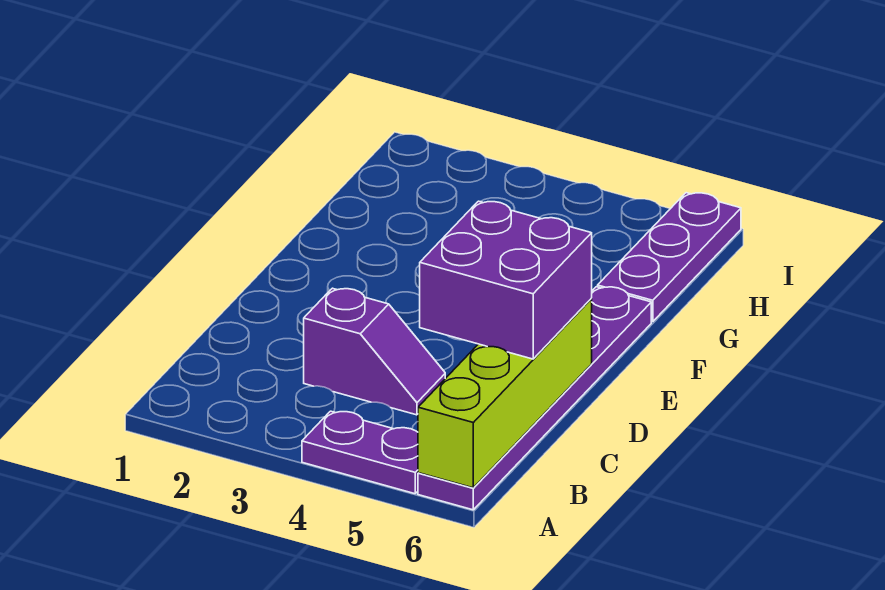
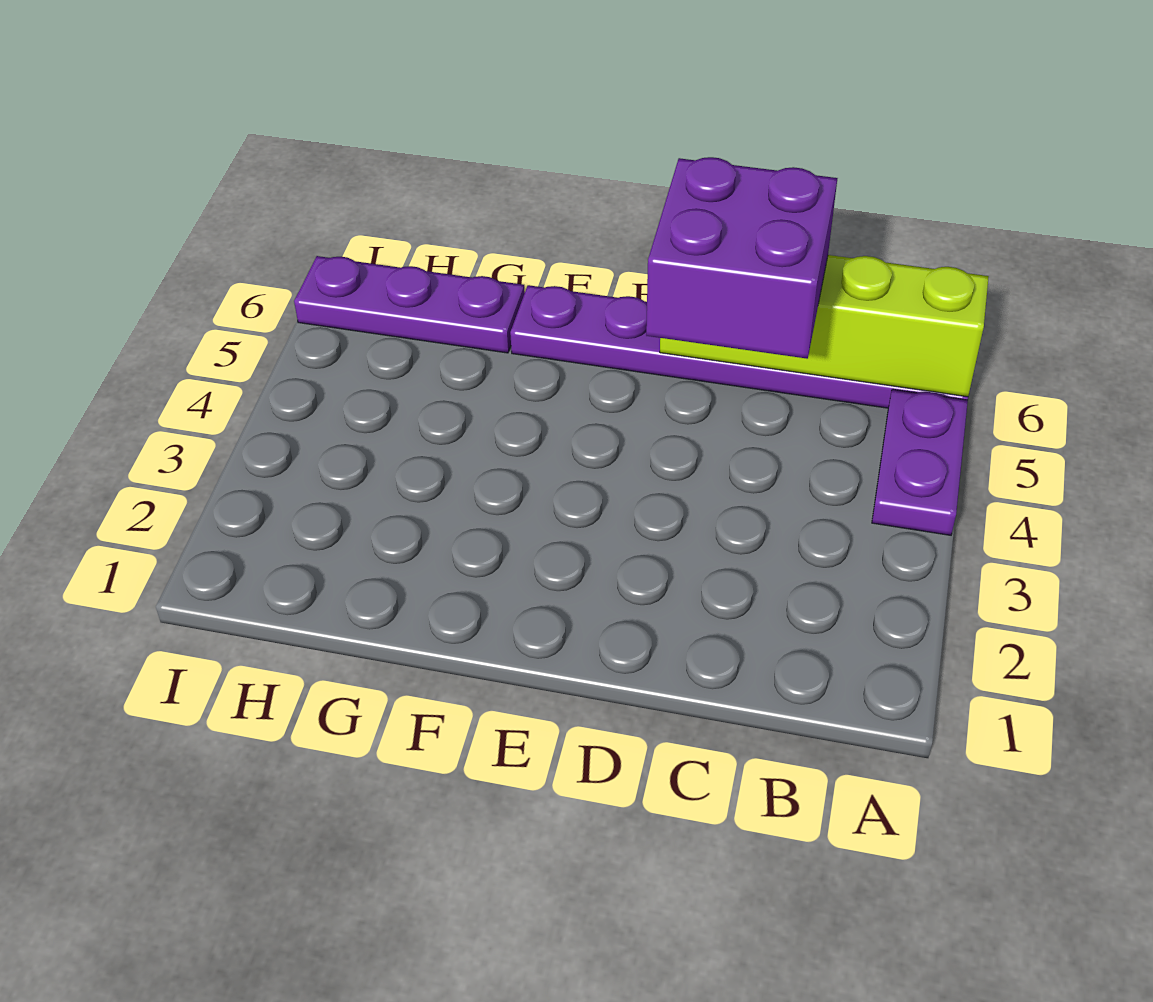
purple slope C3:C4 level 1 top 3 -> none

